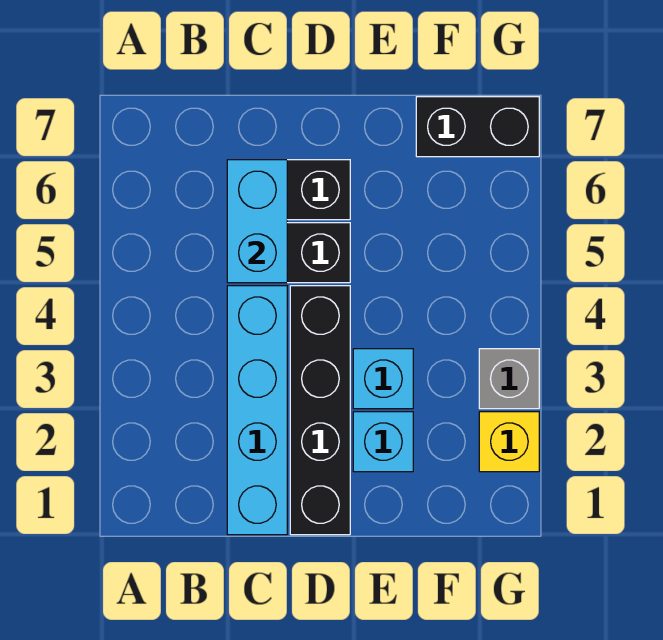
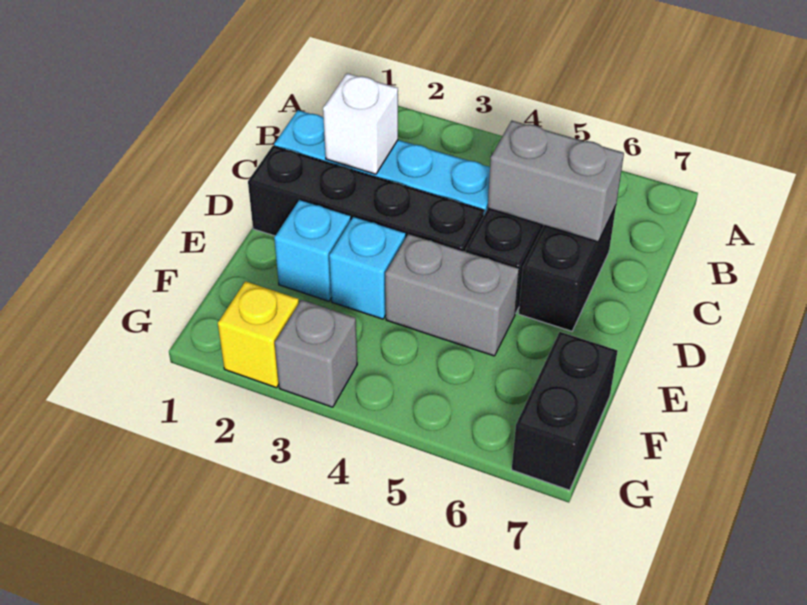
none -> white brick C2 level 2
cyan brick C5:C6 level 2 -> grey brick C5:C6 level 2
none -> grey brick E4:E5 level 1

